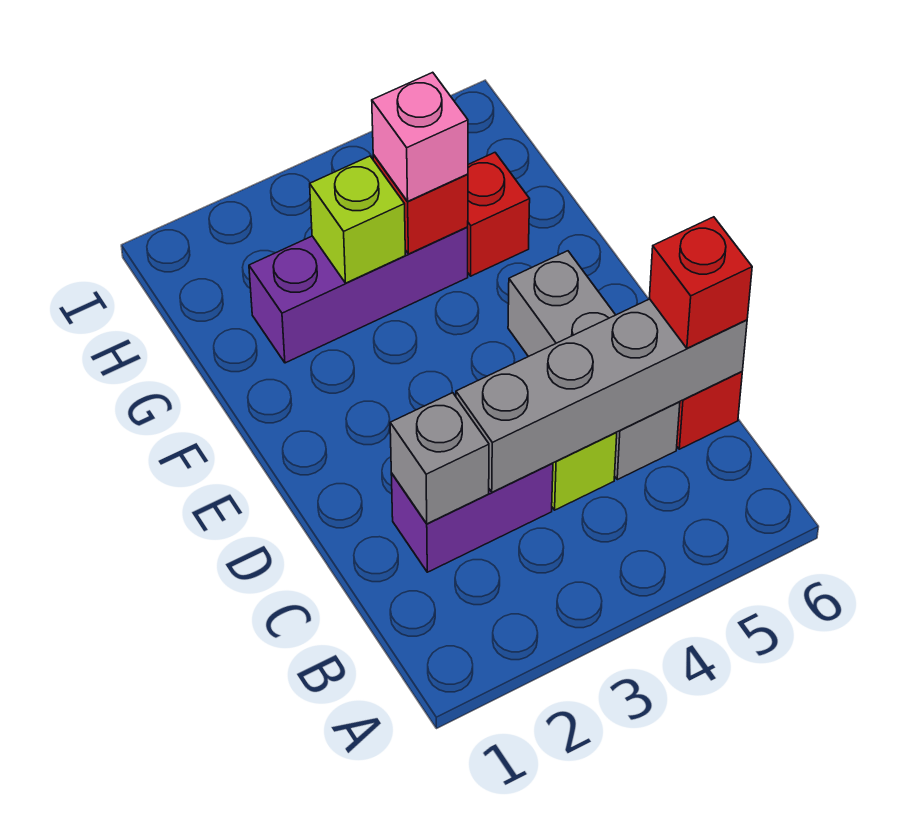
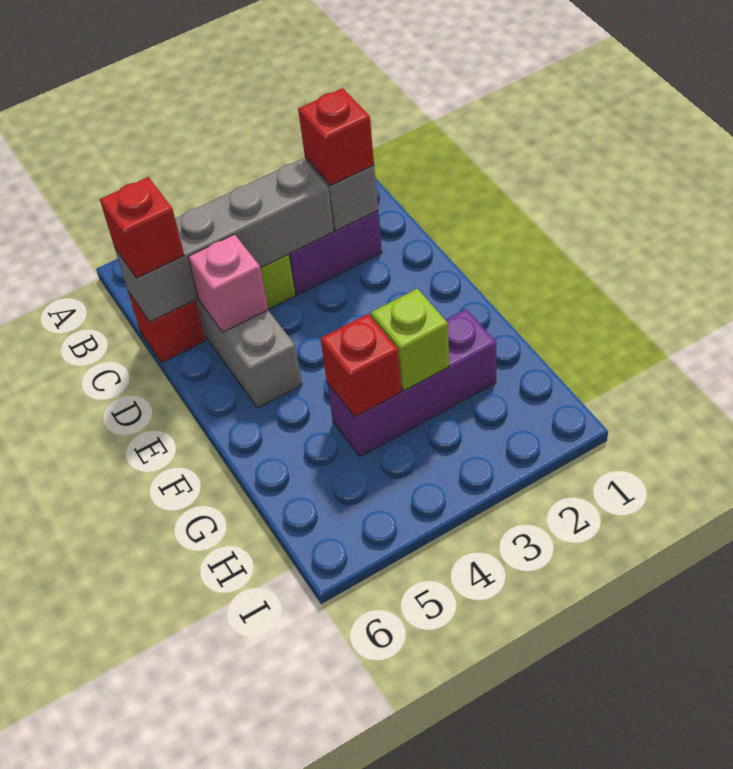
pink brick G4 level 3 -> pink brick D5 level 2
red brick G5 level 1 -> red brick C2 level 3

